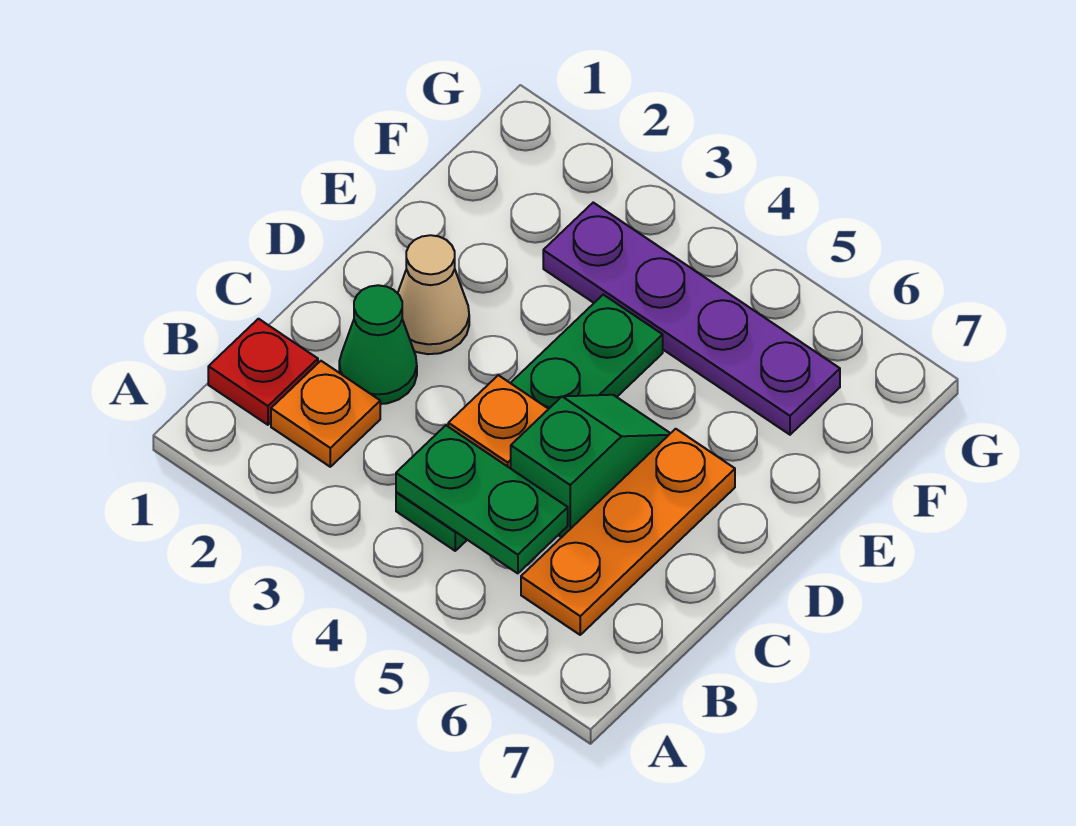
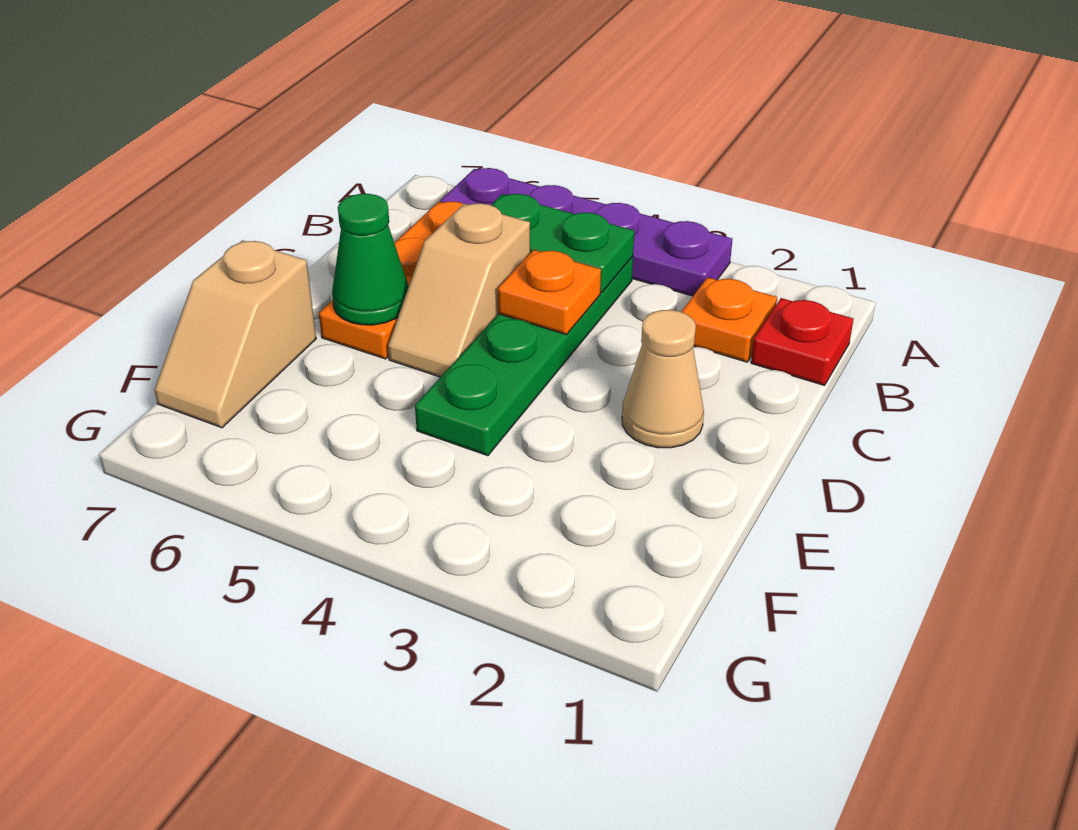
green cone C2 level 1 -> green cone D6 level 2
green slope C5:D5 level 1 top C -> tan slope C5:D5 level 1 top C
none -> tan slope E7:F7 level 1 top E
purple plate F3:F6 level 1 -> purple plate A3:A6 level 1

